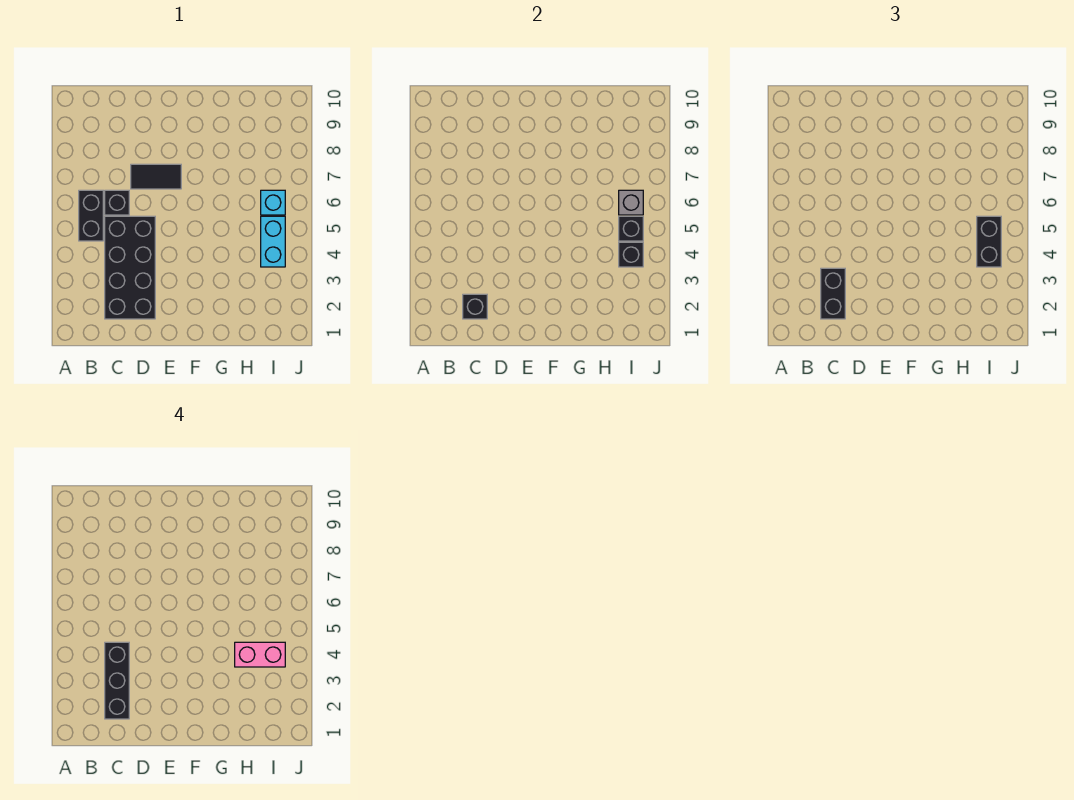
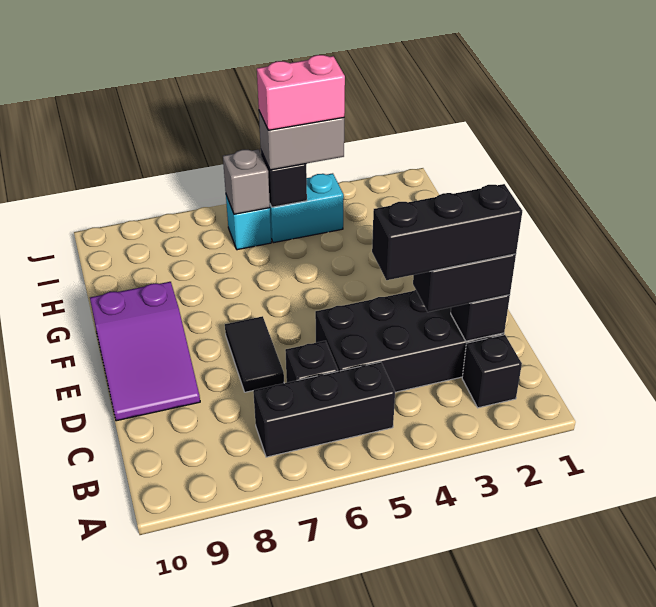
black brick B5:B6 level 1 -> black brick B5:B7 level 1
none -> purple slope D9:F10 level 1 top F
pink brick H4:I4 level 4 -> pink brick I4:I5 level 4
black brick I4 level 2 -> black brick B2 level 1
black brick I4:I5 level 3 -> grey brick I4:I5 level 3

